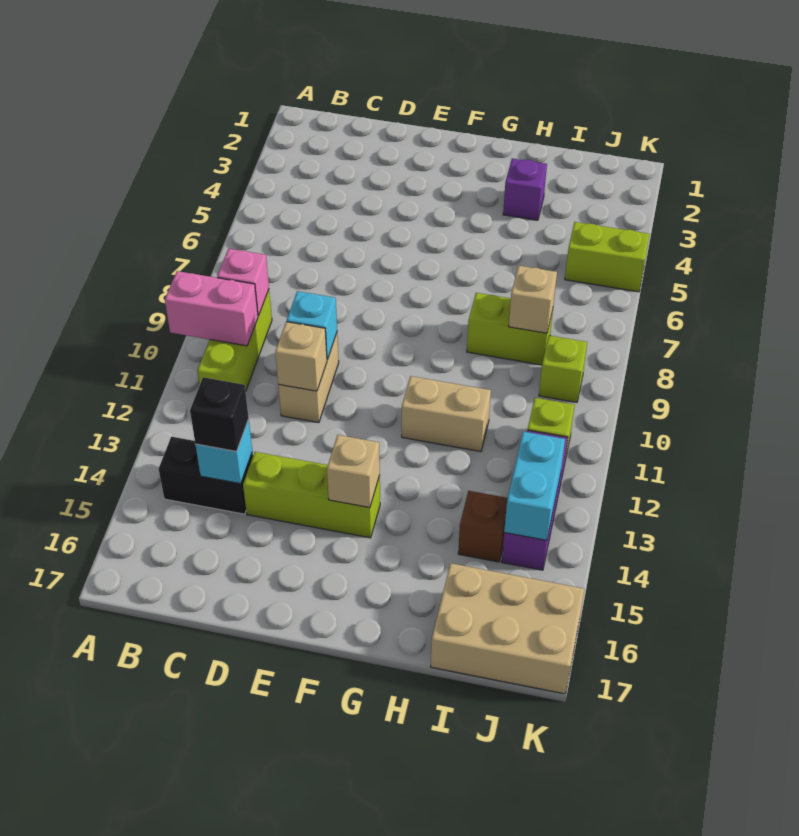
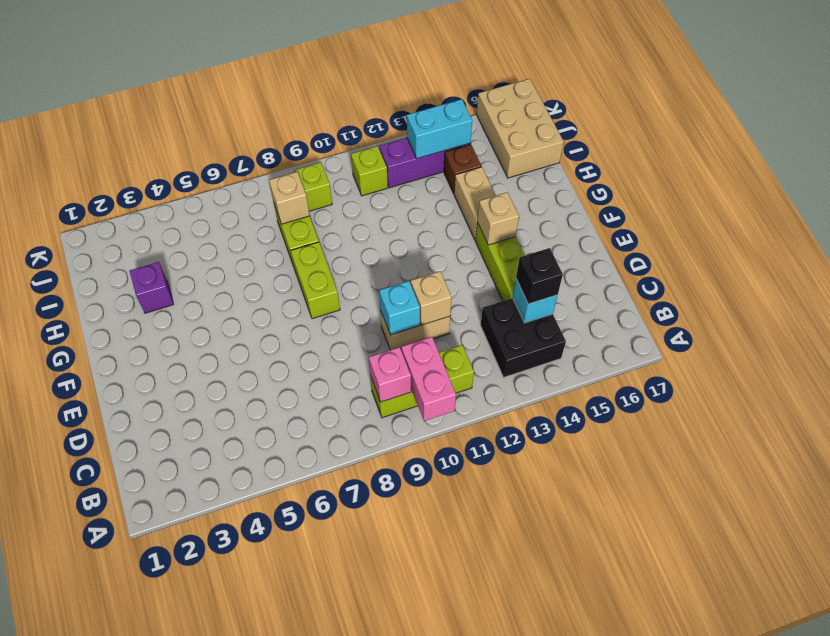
black brick B14:C14 level 1 -> black brick B13:C14 level 1
tan brick G11:H11 level 1 -> tan brick G14:H14 level 1
lime brick J5:K5 level 1 -> lime brick F8:G8 level 1

